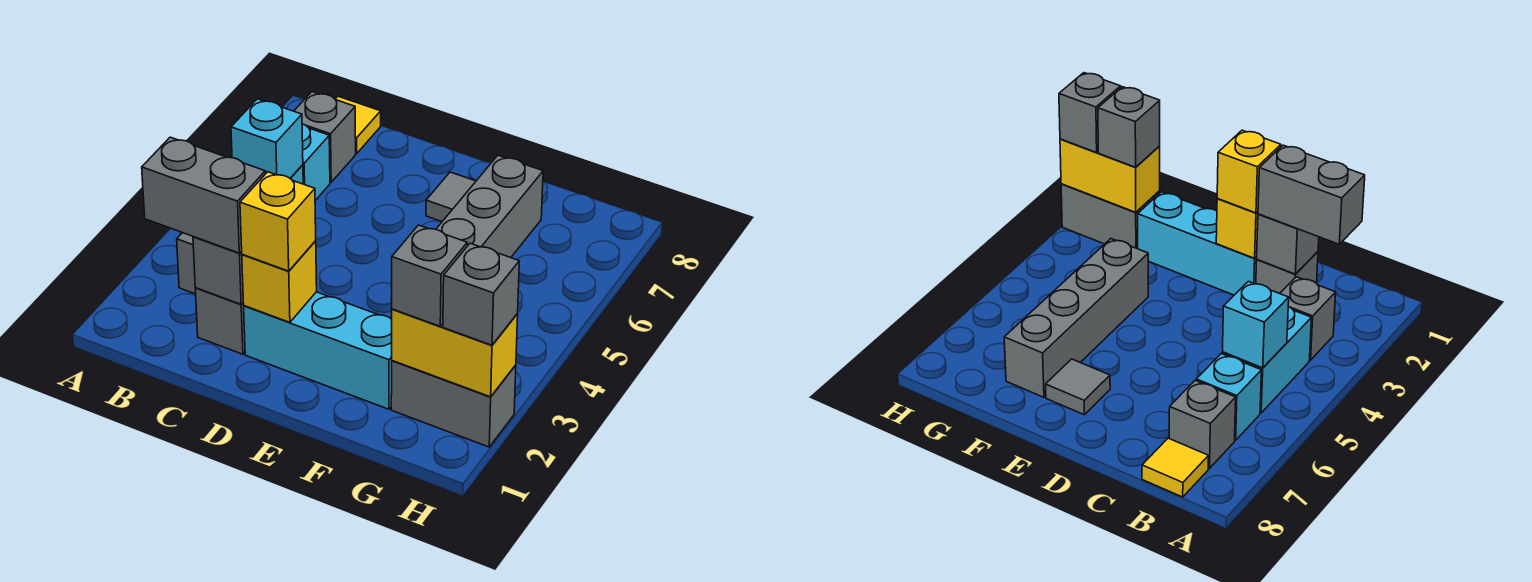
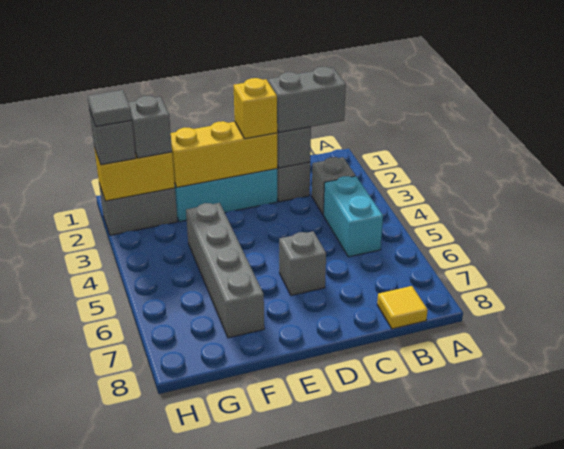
cyan brick B5 level 2 -> none
cyan brick B6 level 1 -> none
grey brick B7 level 1 -> grey brick D6 level 1
yellow brick D2 level 2 -> yellow brick D2:F2 level 2
grey tile E7 level 1 -> grey tile H2 level 4

